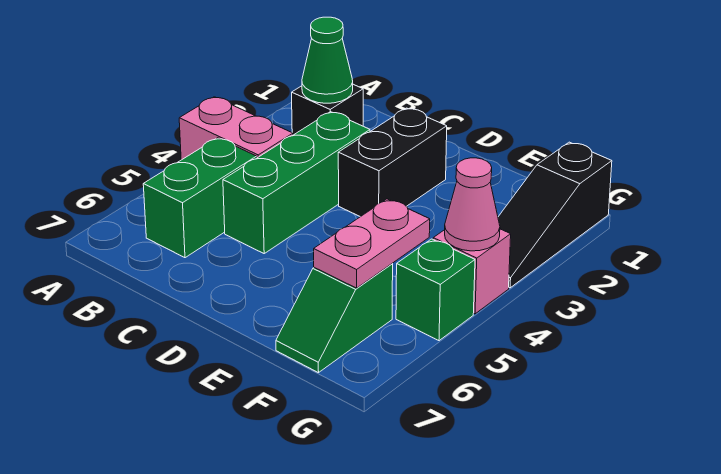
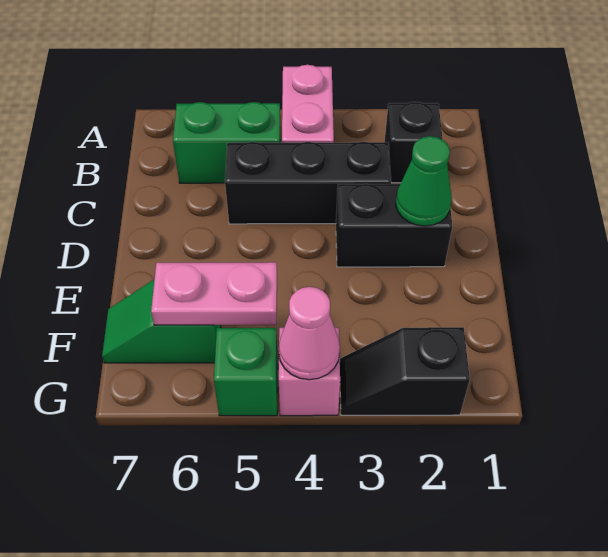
green cone B2 level 2 -> green cone D2 level 2
green brick C3:C5 level 1 -> black brick C3:C5 level 1
black slope G1:G3 level 1 top 1 -> black slope G2:G3 level 1 top 2

